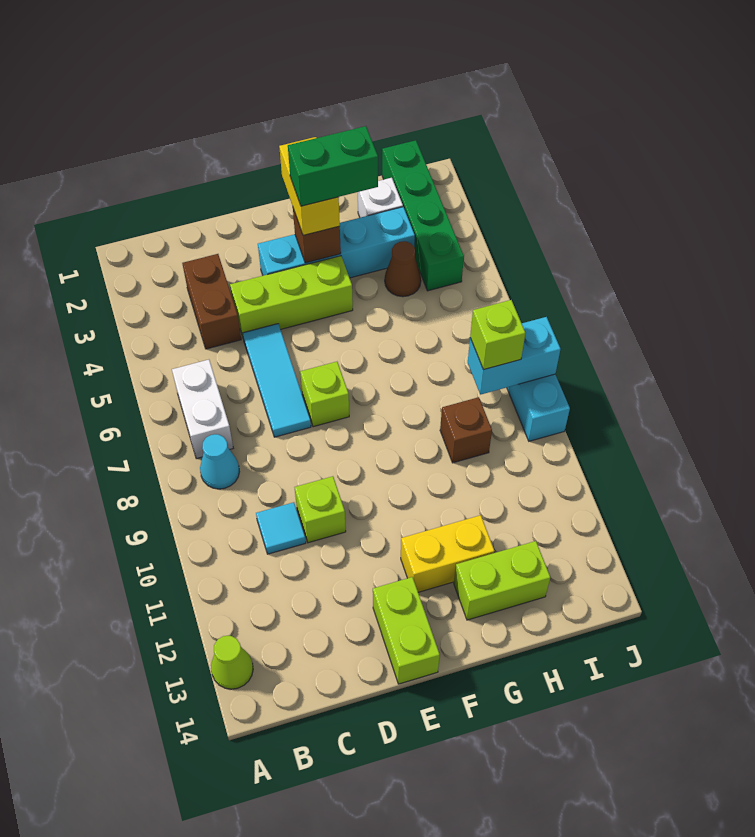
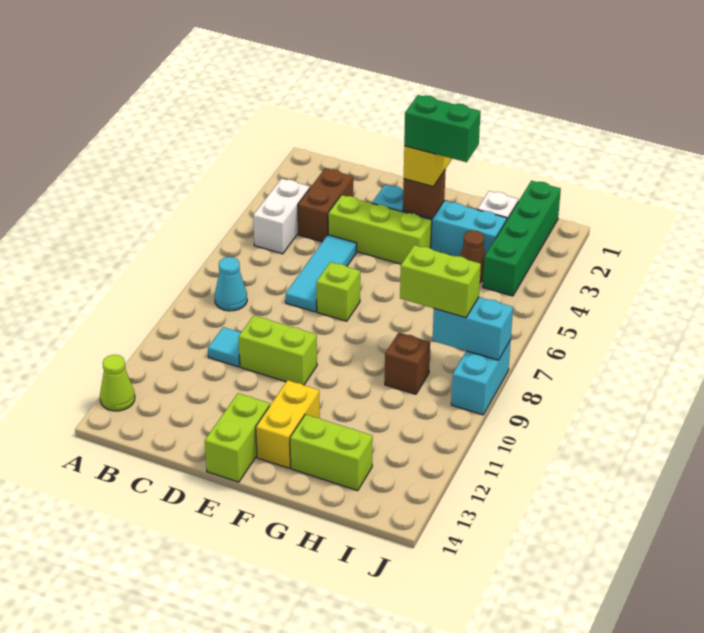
white brick B6:B7 level 1 -> white brick B4:B5 level 1
lime brick D10 level 1 -> lime brick D10:E10 level 1
yellow brick F12:G12 level 1 -> yellow brick F12:F13 level 1
lime brick I8 level 3 -> lime brick H8:I8 level 3

